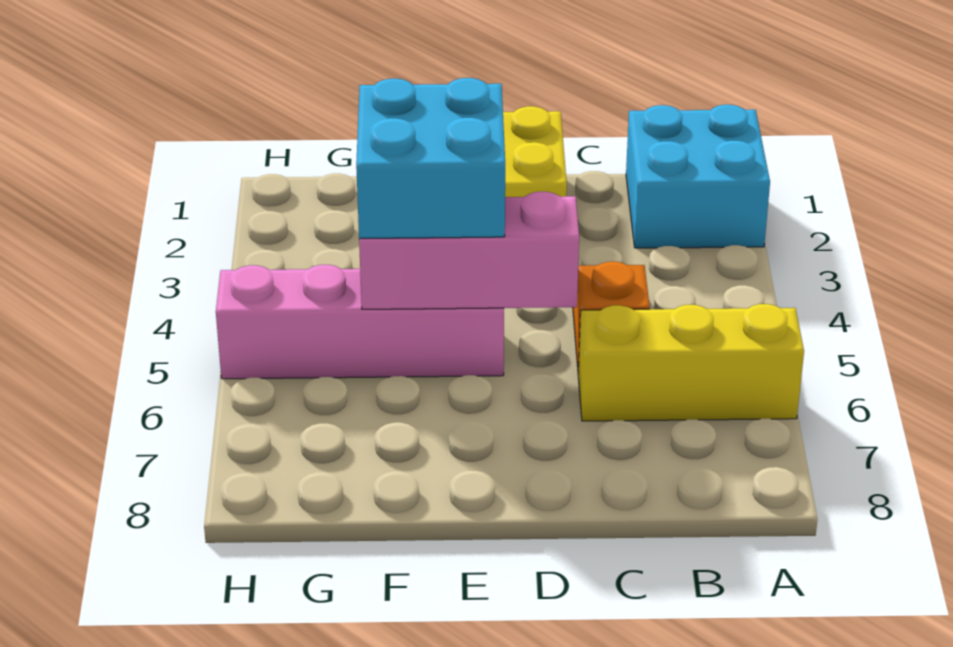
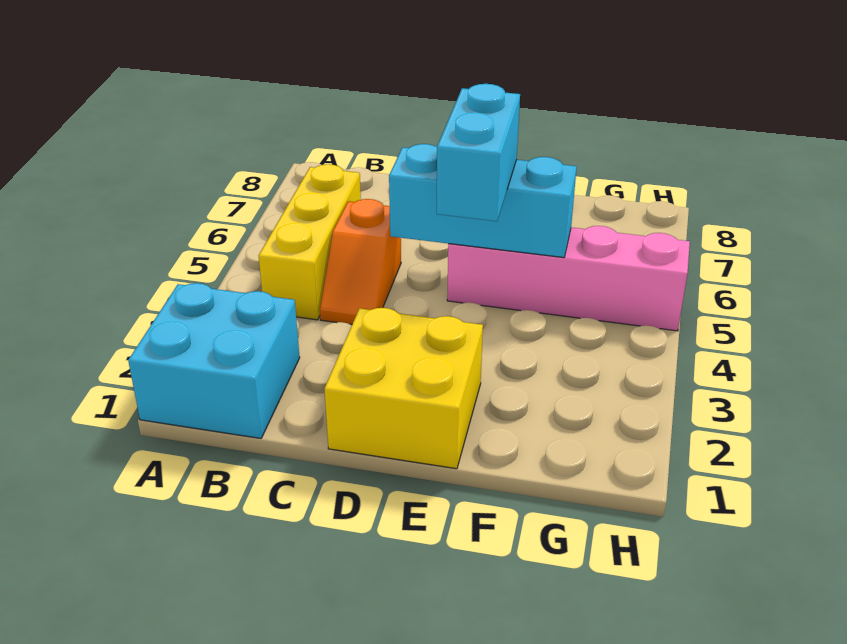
yellow brick A6:C6 level 1 -> yellow brick B4:B6 level 1
pink brick D5:F5 level 2 -> cyan brick D5:F5 level 2
cyan brick E4:F5 level 3 -> cyan brick E4:E5 level 3

